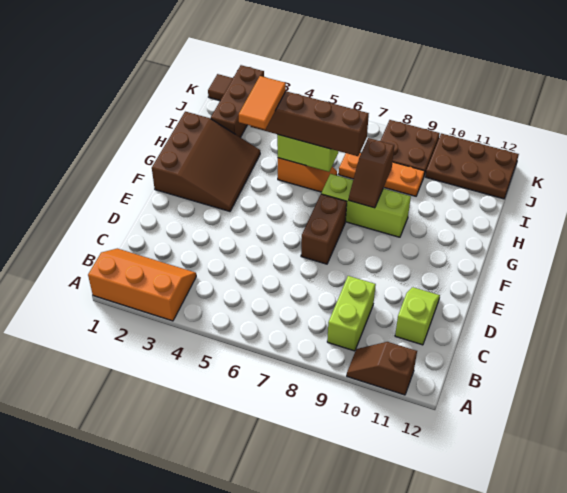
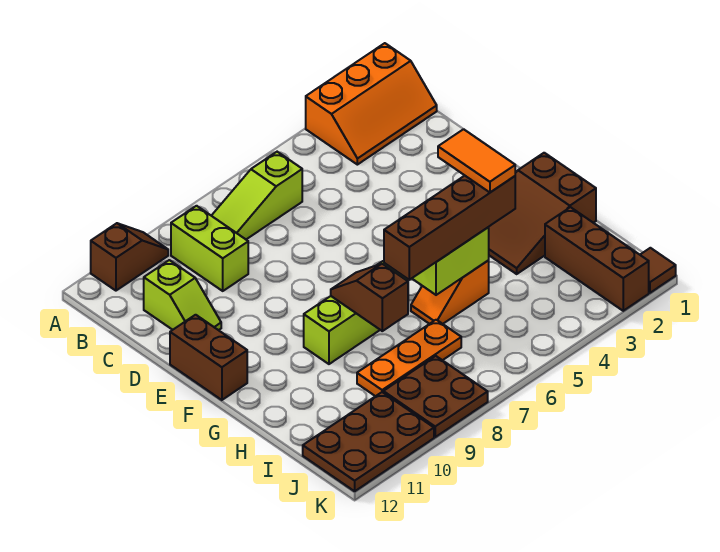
none -> lime slope B6:B8 level 1 top 6
brown brick E7:F7 level 1 -> brown brick E12:F12 level 1
brown slope F1:H3 level 1 top 1 -> brown slope G1:H3 level 1 top 1

